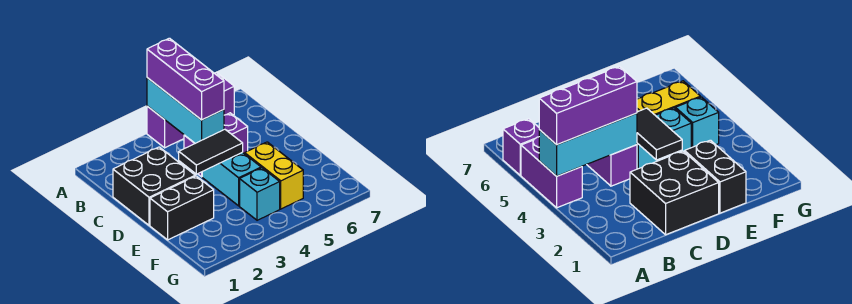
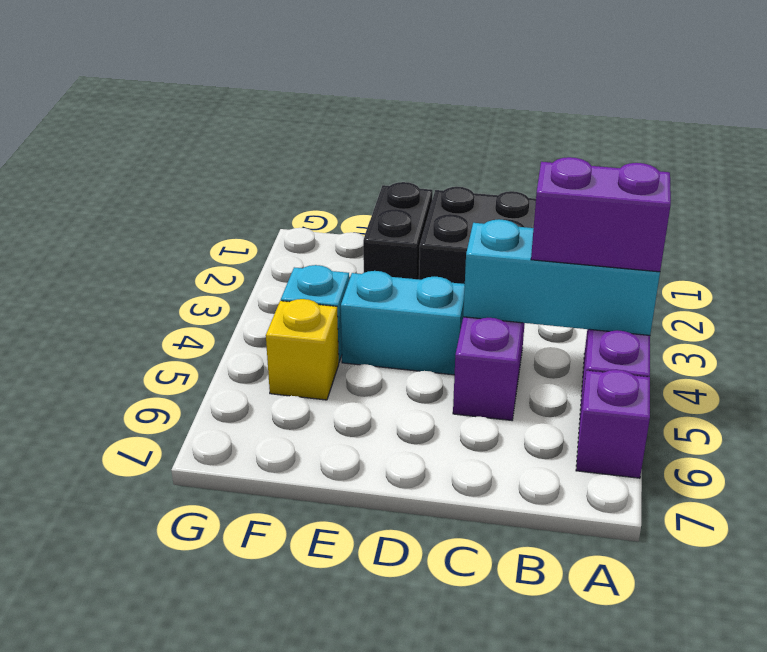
purple brick A4:C4 level 3 -> purple brick A4:B4 level 3
black tile D3:D4 level 2 -> none
yellow brick E5:F5 level 1 -> yellow brick F5 level 1

